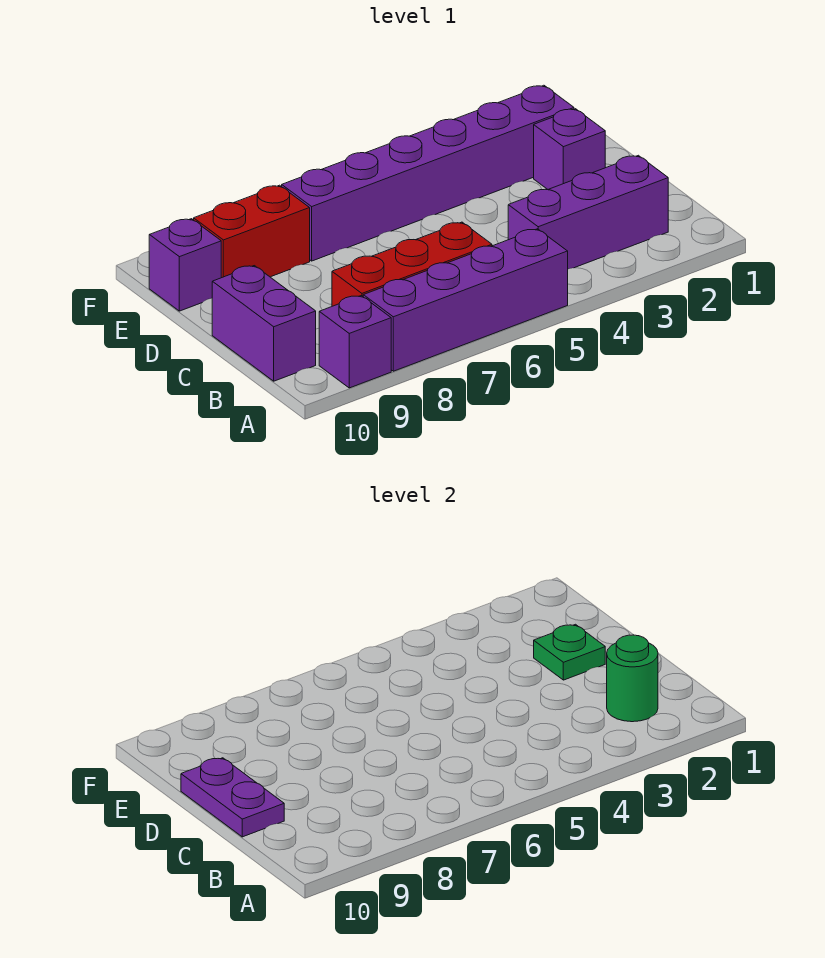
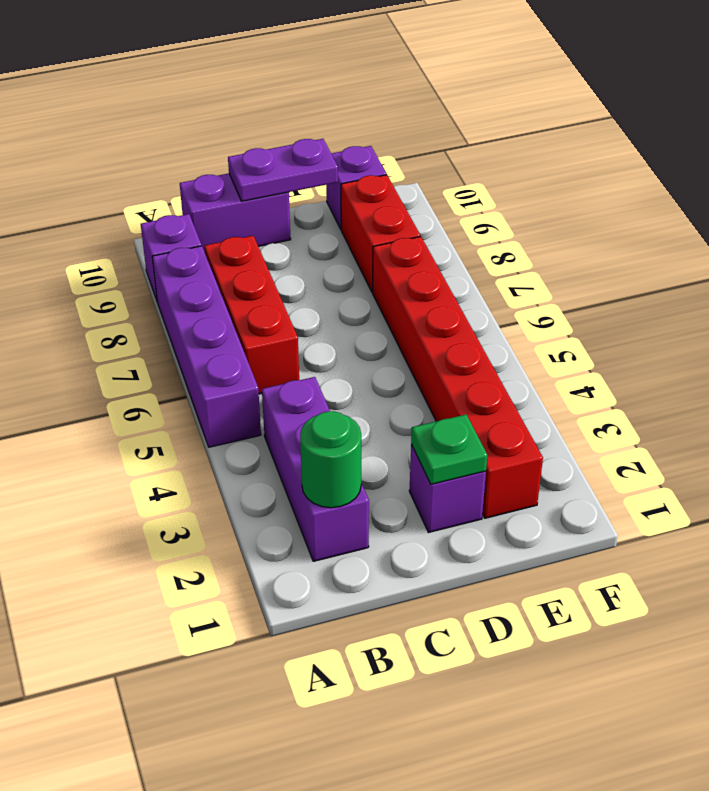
purple brick E2:E7 level 1 -> red brick E2:E7 level 1

